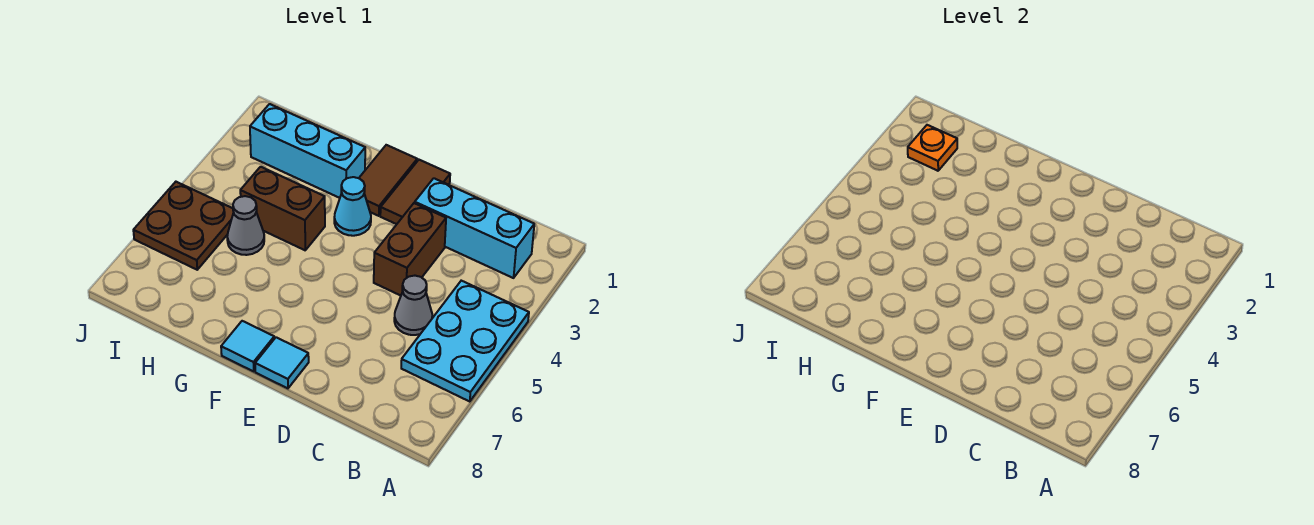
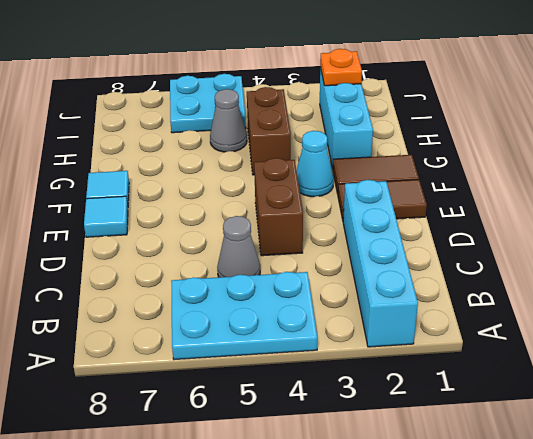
cyan brick B2:D2 level 1 -> cyan brick A2:D2 level 1
brown brick D3:D4 level 1 -> brown brick D4:E4 level 1
brown plate I5:J6 level 1 -> cyan plate I5:J6 level 1

